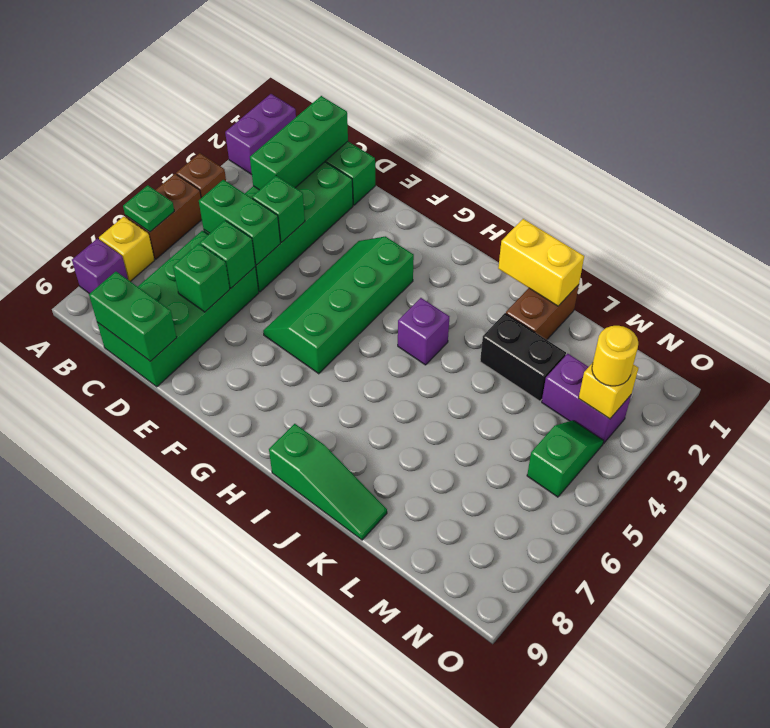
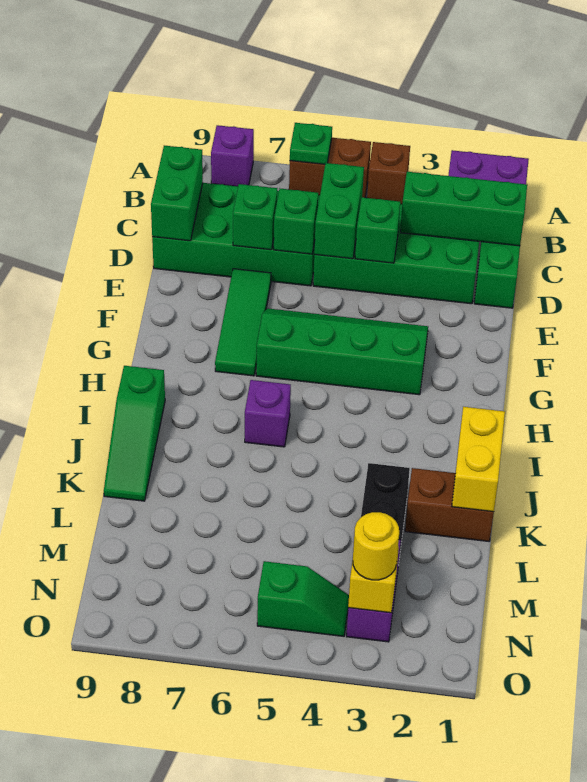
yellow brick A7 level 1 -> none
none -> green tile E7:G7 level 1
purple brick I4 level 1 -> purple brick I6 level 1

